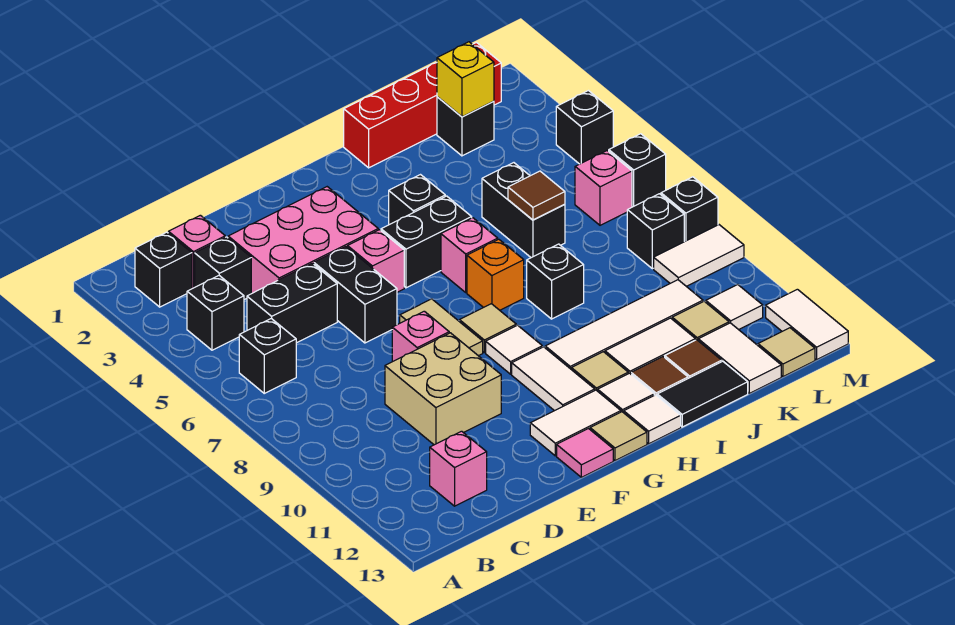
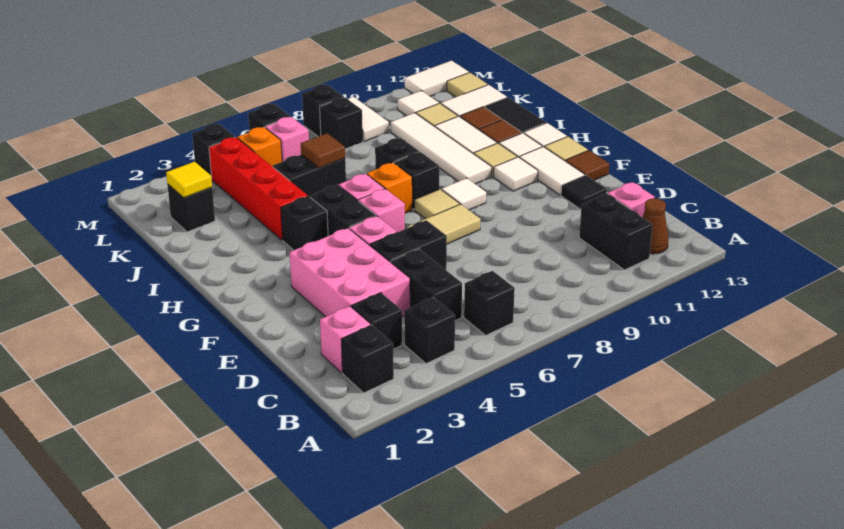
none -> black brick B11:C11 level 1
none -> brown cone B12 level 1
tan brick D9:E10 level 1 -> none
pink brick E8 level 1 -> pink brick G6 level 1
none -> black tile E12 level 1
pink tile F13 level 1 -> brown tile F13 level 1
white tile G10:G11 level 1 -> white tile G11 level 1
none -> black brick H8 level 1
red brick I1:L1 level 1 -> red brick I4:L4 level 1
yellow brick K2 level 2 -> yellow tile K2 level 2
none -> orange brick L5 level 1

